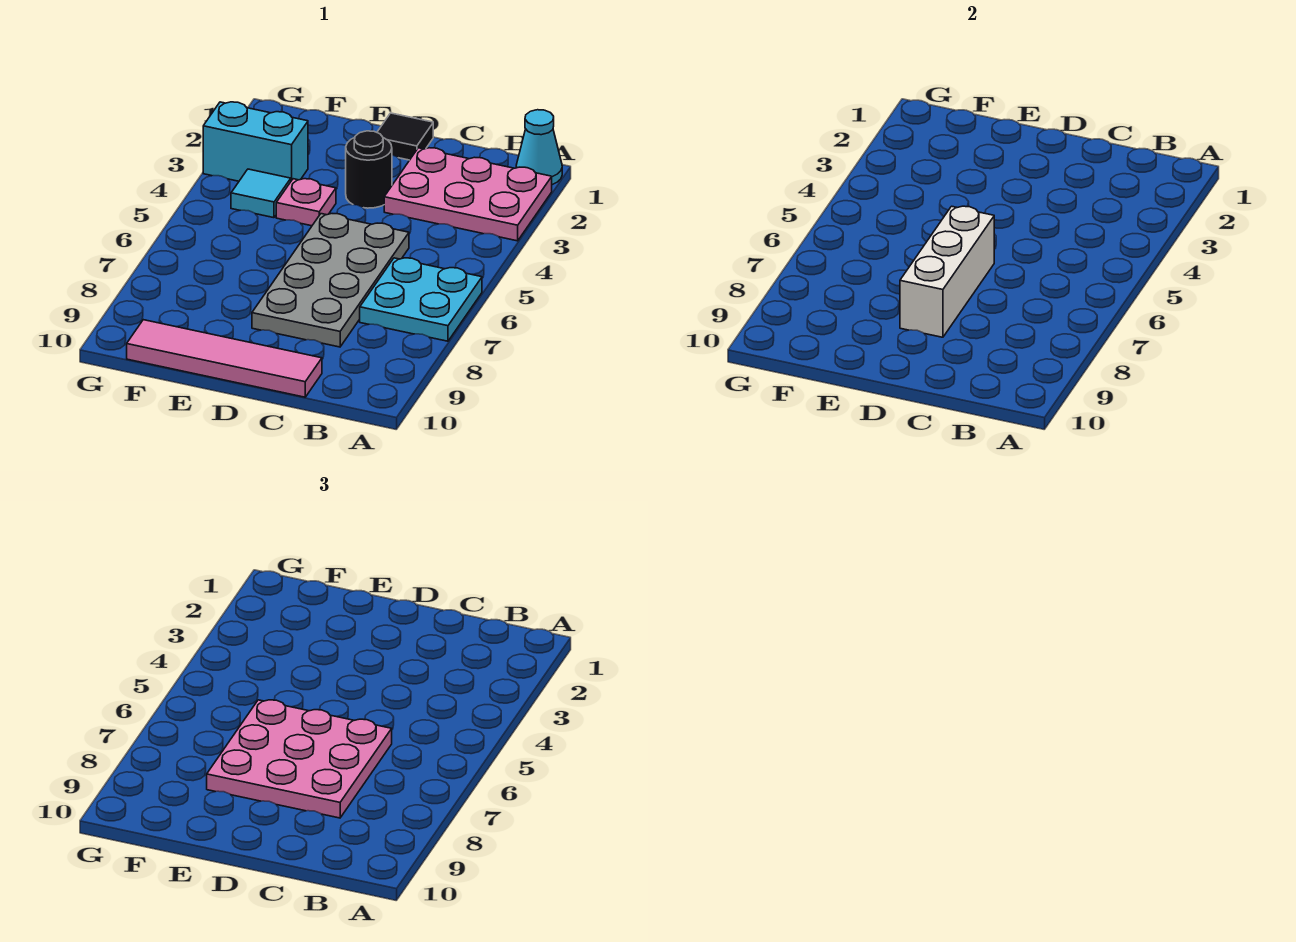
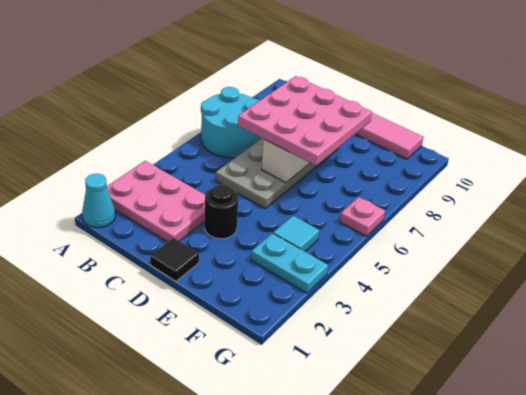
cyan plate A6:B7 level 1 -> cyan round brick A6:B7 level 1
pink plate E4 level 1 -> pink plate G6 level 1
cyan brick F3:G3 level 1 -> cyan plate F3:G3 level 1

